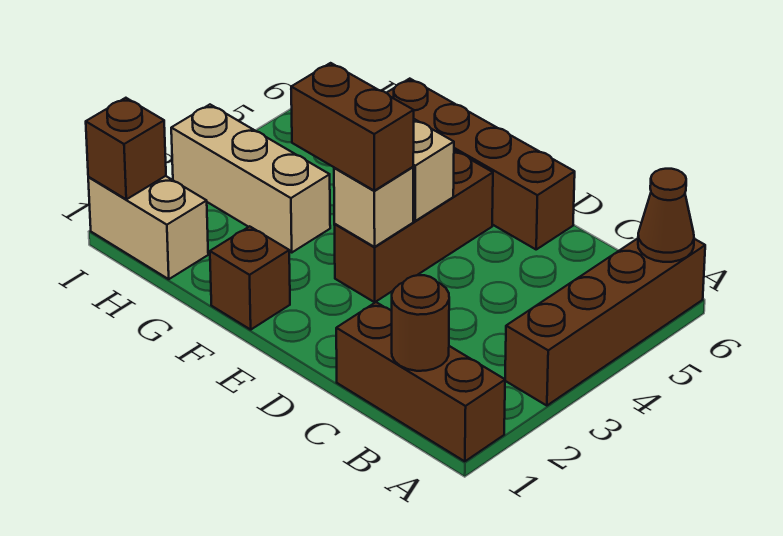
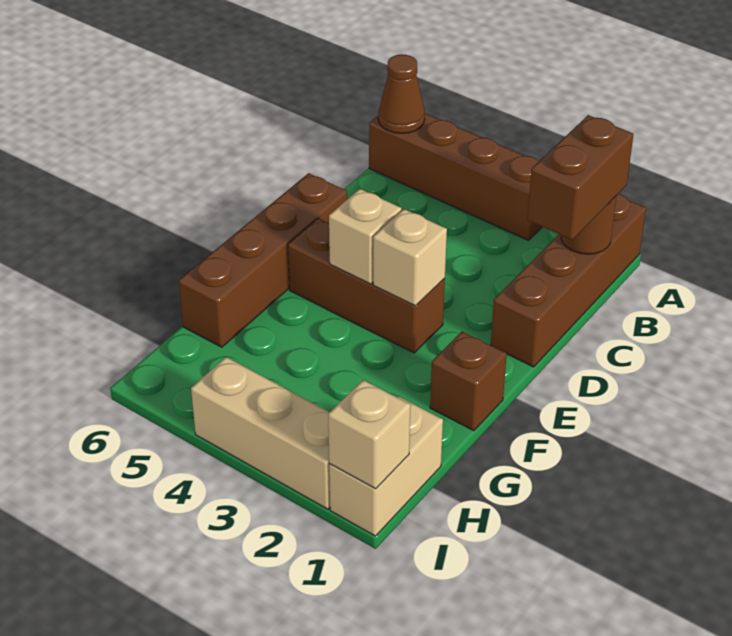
brown brick A1:C1 level 1 -> brown brick A1:D1 level 1
brown brick E3:F3 level 3 -> brown brick B1:C1 level 3
tan brick G3:I3 level 1 -> tan brick I2:I4 level 1
brown brick I1 level 2 -> tan brick I1 level 2

